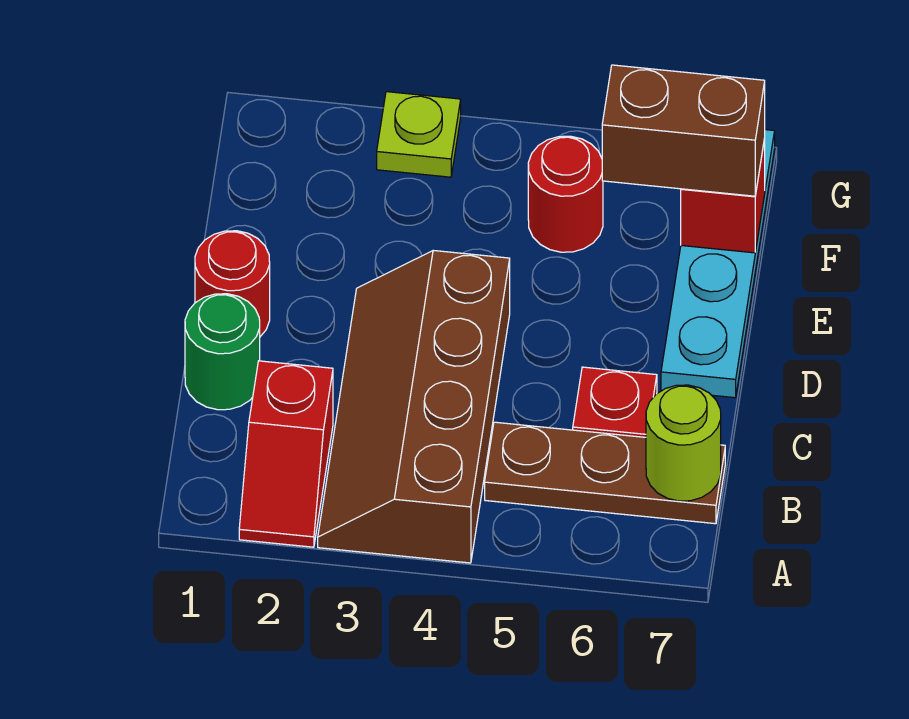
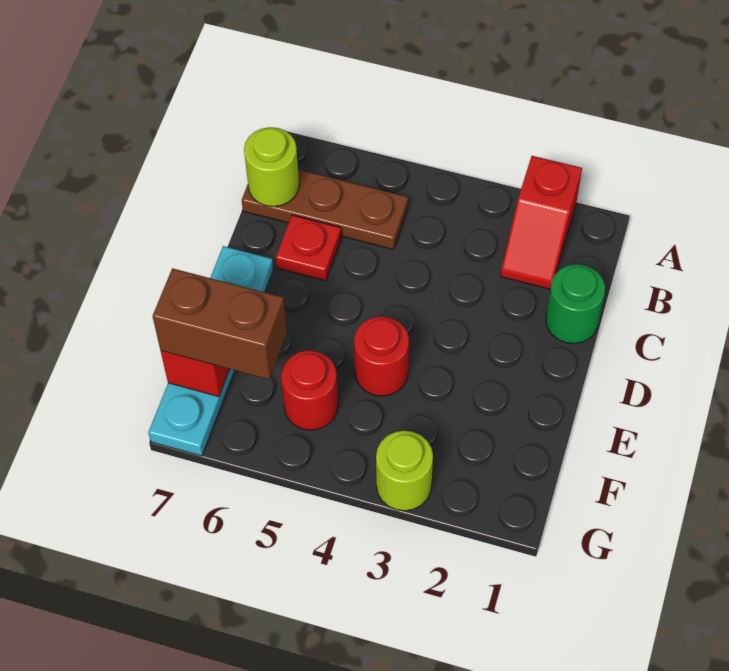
red slope A2:B2 level 1 top B -> red slope A2:B2 level 1 top A
brown slope A3:D4 level 1 top 4 -> none
red round brick D1 level 1 -> red round brick E4 level 1
lime plate G3 level 1 -> lime round brick G3 level 1

